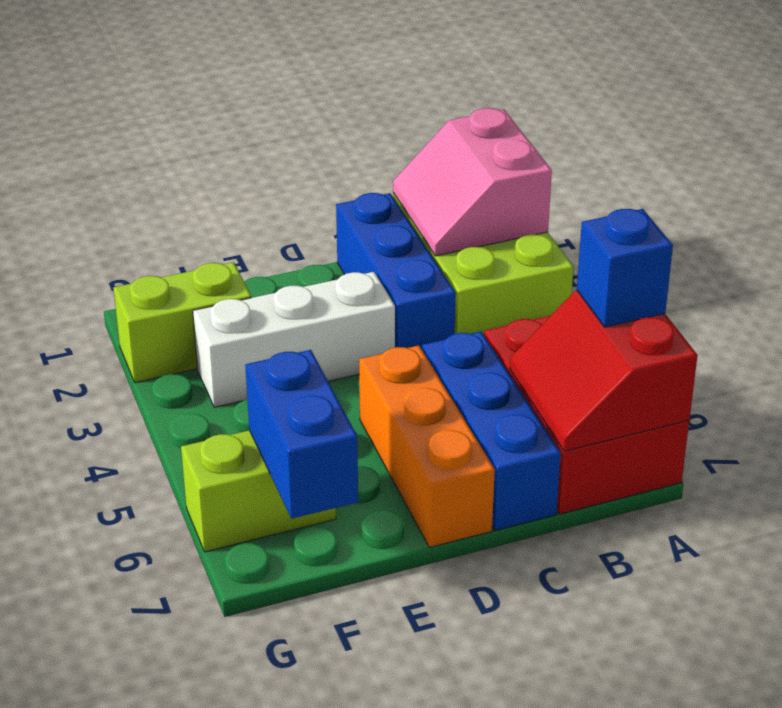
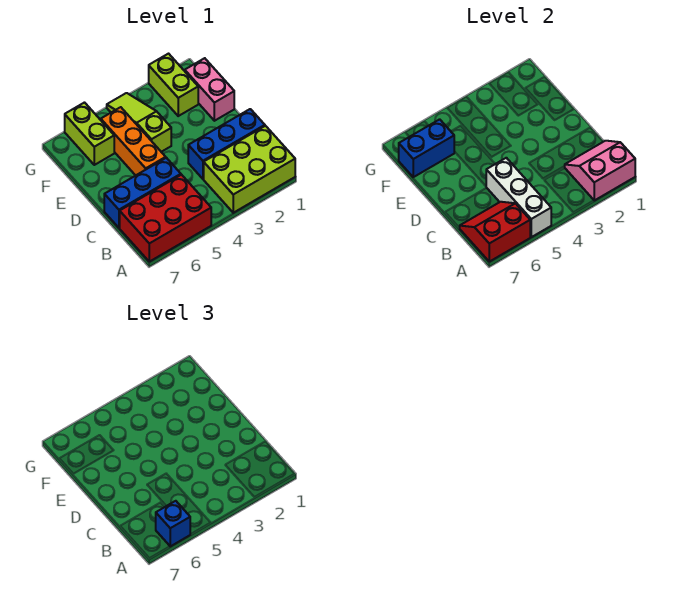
white brick D3:F3 level 1 -> white brick A5:C5 level 2
orange brick D5:D7 level 1 -> orange brick D5:F5 level 1
none -> pink brick E1:F1 level 1
none -> lime slope E4:G4 level 1 top E

